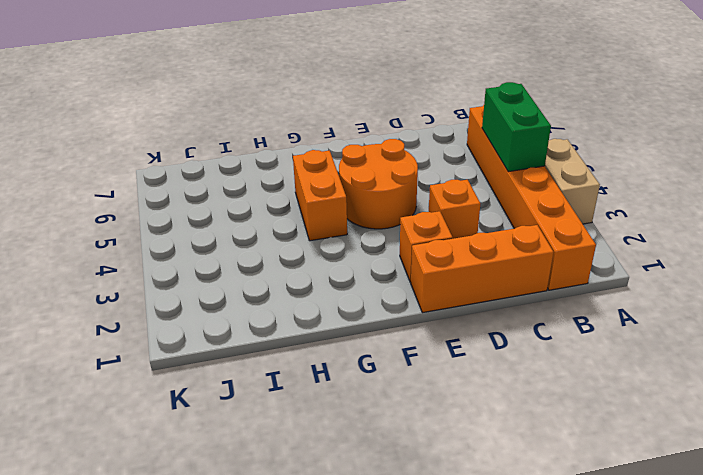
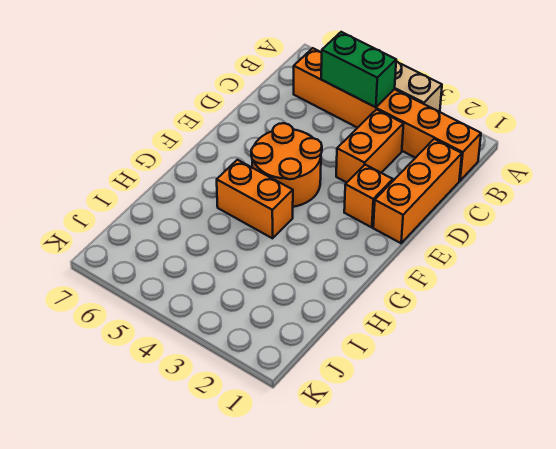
orange brick D3 level 1 -> orange brick C3:D3 level 1

